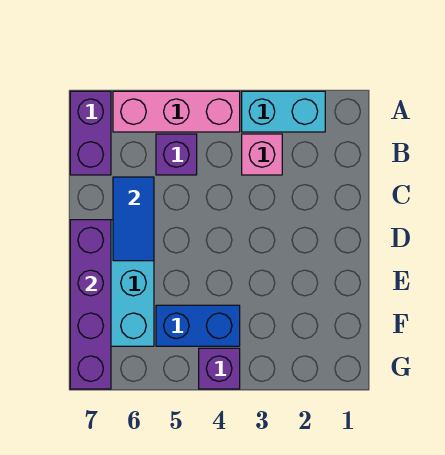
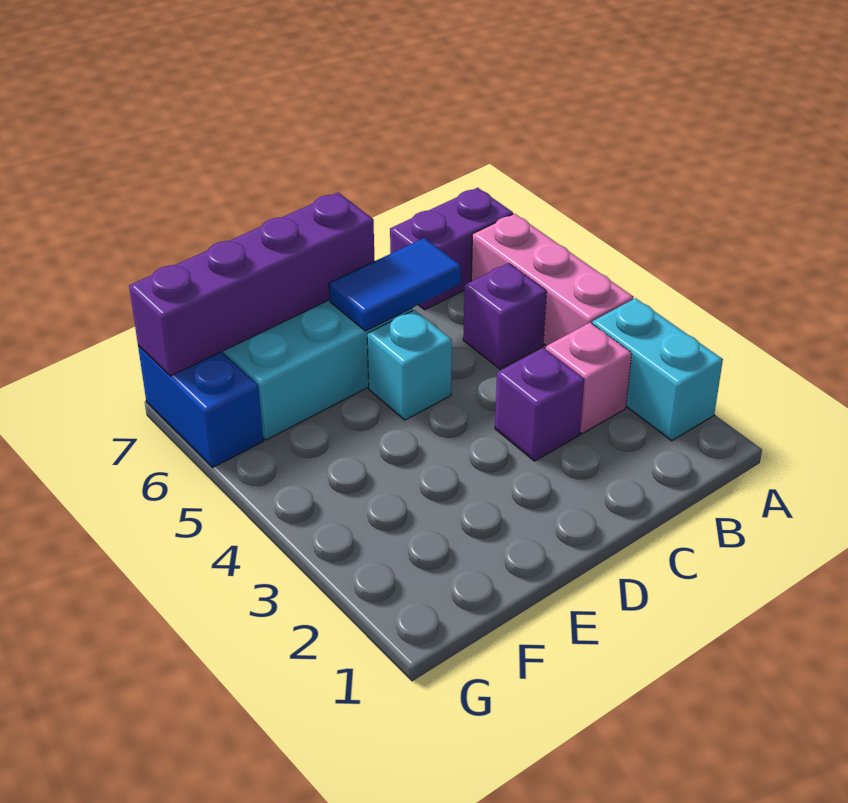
none -> cyan brick D5 level 1
blue brick F4:F5 level 1 -> blue brick G6:G7 level 1
purple brick G4 level 1 -> purple brick C3 level 1

